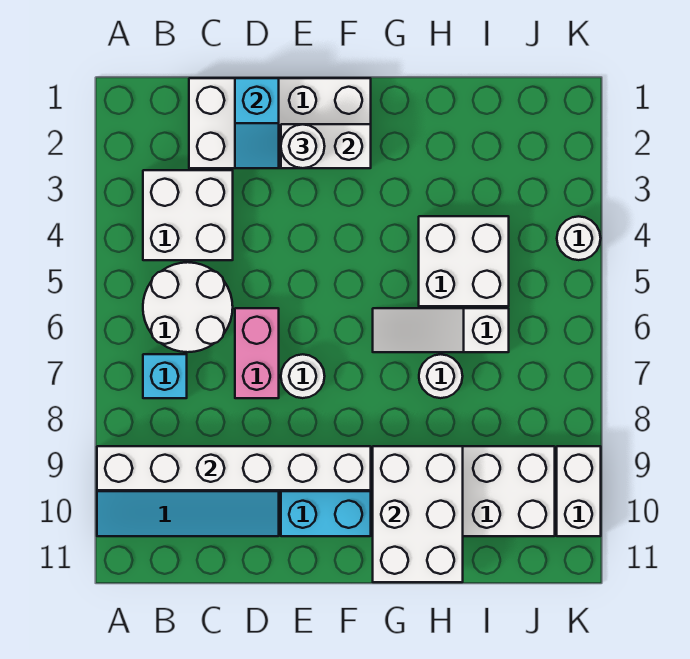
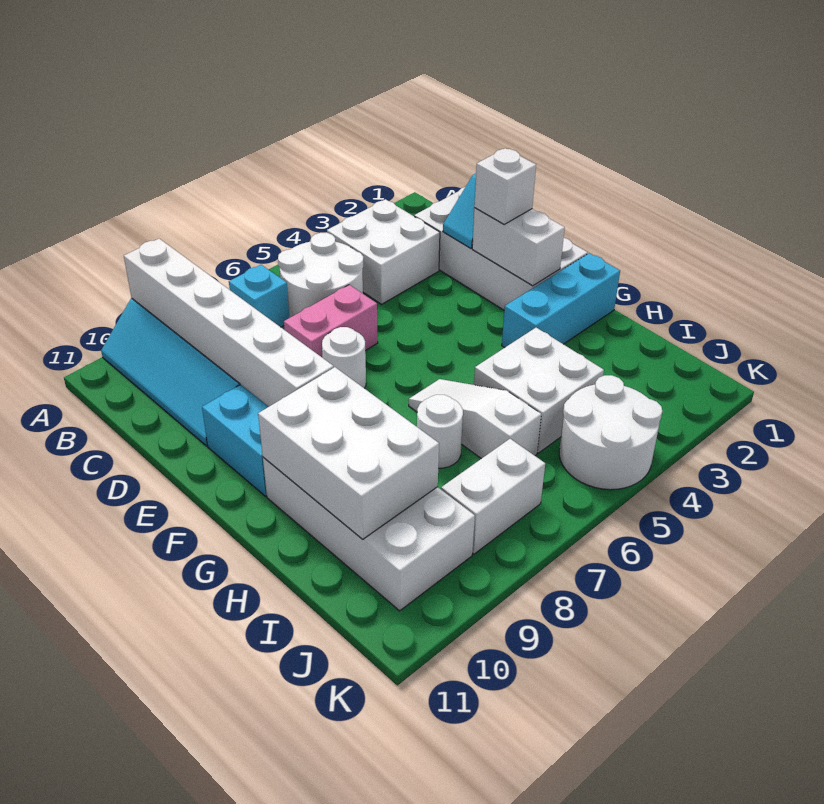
white round brick E2 level 3 -> white brick E2 level 3
none -> cyan brick G1:G3 level 1
white brick G9:H11 level 2 -> white brick G9:I10 level 2
white round brick K4 level 1 -> white round brick J4:K5 level 1
white brick K9:K10 level 1 -> white brick J7:J8 level 1

